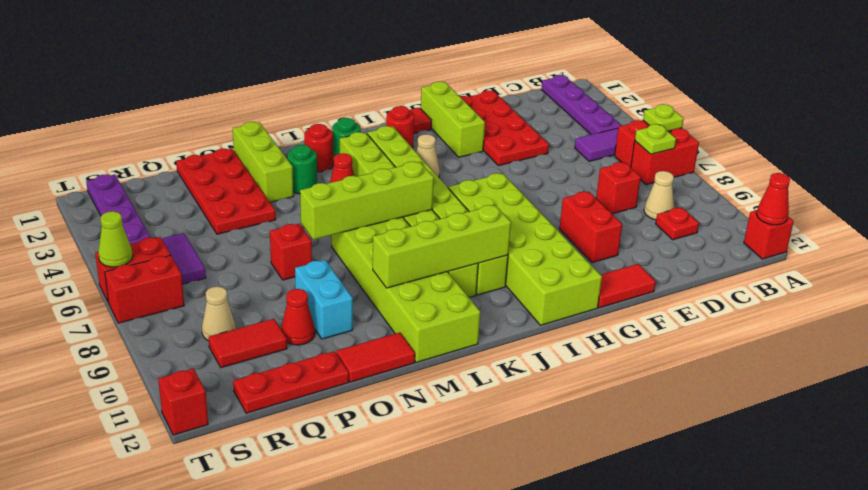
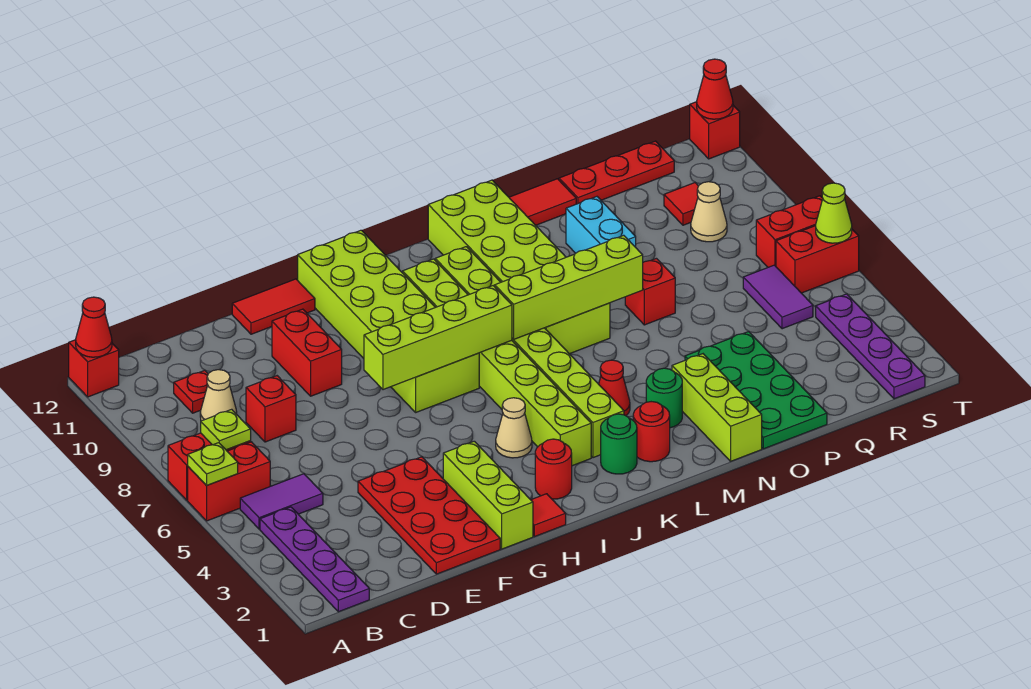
lime brick J10:M10 level 2 -> lime brick G7:J7 level 2
red plate O1:P4 level 1 -> green plate O1:P4 level 1
red cone P10 level 1 -> red cone T12 level 2
red tile Q10:R10 level 1 -> red tile R10 level 1

